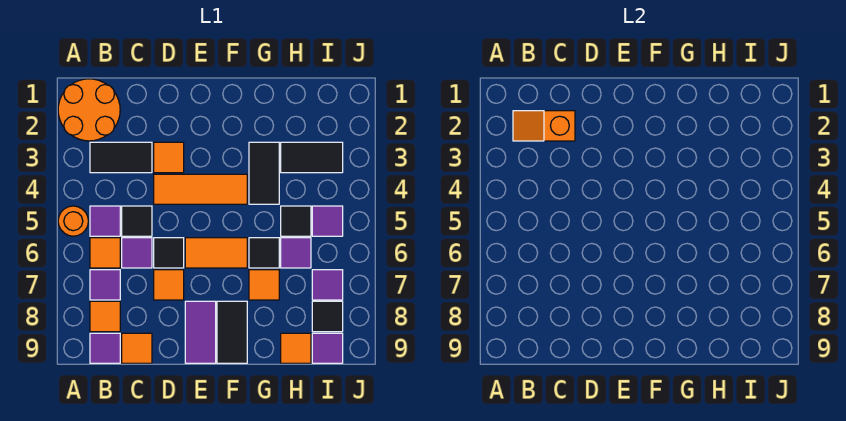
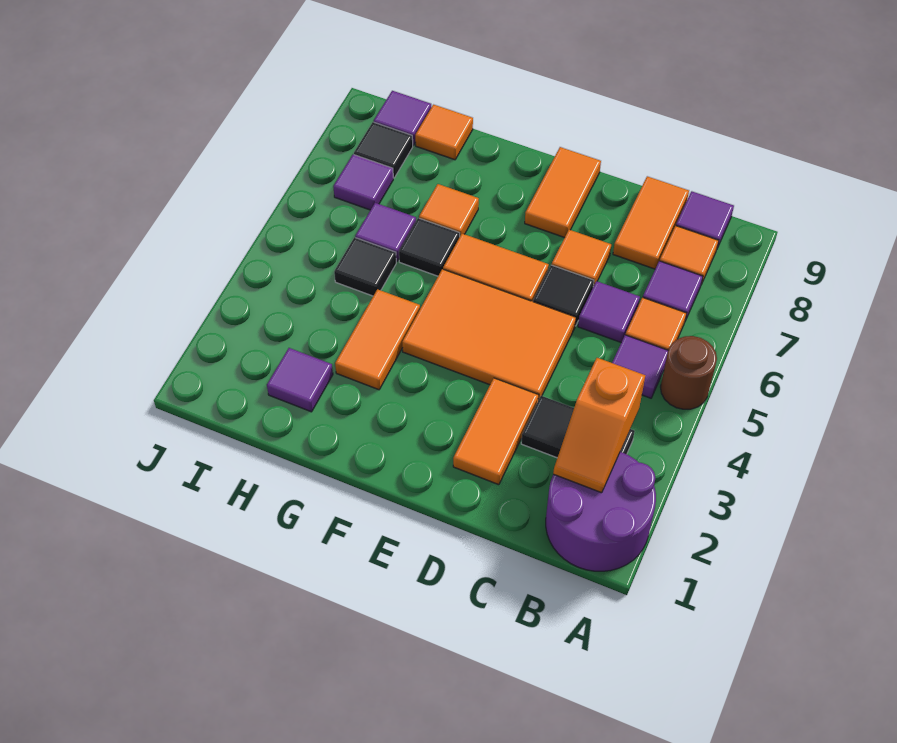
orange round brick A1:B2 level 1 -> purple round brick A1:B2 level 1
orange round brick A5 level 1 -> brown round brick A5 level 1
orange slope B2:C2 level 2 top C -> orange slope B2:B3 level 2 top 3
black tile C5 level 1 -> none
orange tile C9 level 1 -> orange tile C8:C9 level 1
orange tile D3 level 1 -> orange tile D2:D3 level 1
orange tile D4:F4 level 1 -> orange tile D4:F5 level 1
purple tile E8:E9 level 1 -> orange tile E8:E9 level 1
black tile F8:F9 level 1 -> none
black tile G3:G4 level 1 -> orange tile G3:G4 level 1
black tile H3:I3 level 1 -> none
purple tile I5 level 1 -> purple tile H2 level 1

